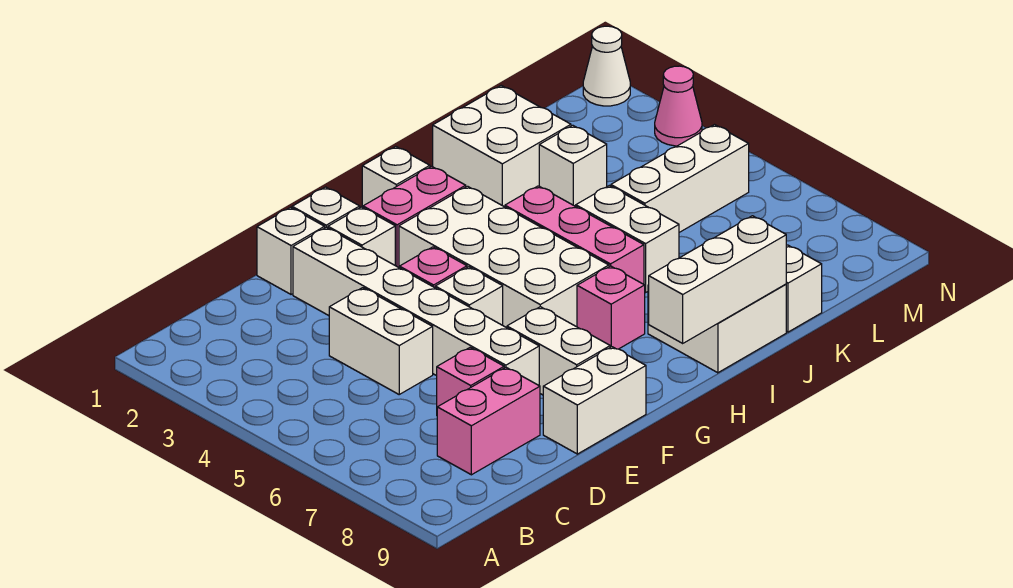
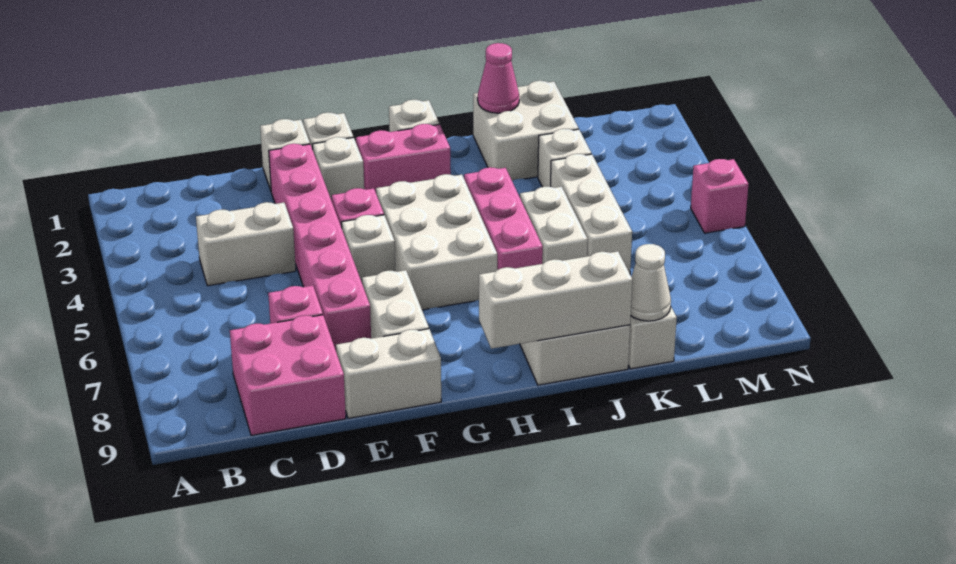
pink brick C8:D8 level 1 -> pink brick C8:D9 level 1
white brick D4:D5 level 1 -> white brick C4:D4 level 1
white brick E2:E7 level 1 -> pink brick E2:E7 level 1
white brick G3:H6 level 1 -> white brick G4:H6 level 1
pink brick H7 level 1 -> pink brick N5 level 1
white brick K5:M5 level 1 -> white brick K4:K6 level 1
white cone N1 level 1 -> white cone K9 level 2
pink cone N3 level 1 -> pink cone J1 level 2

